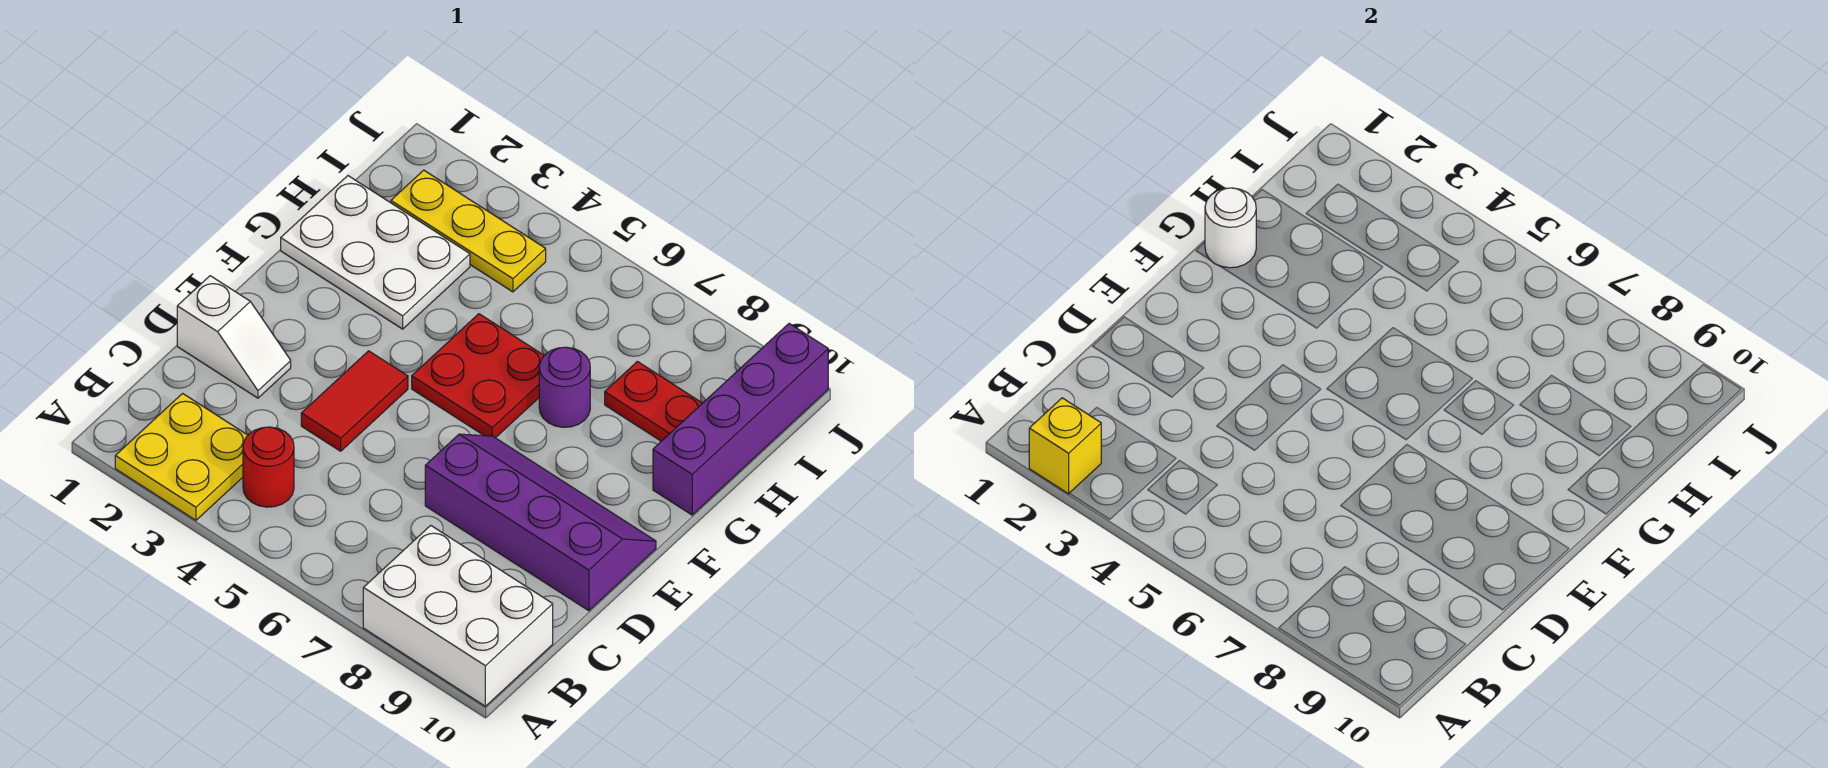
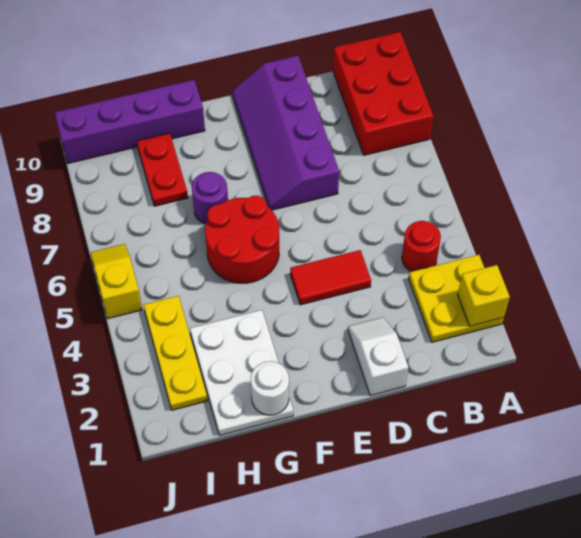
white brick A8:B10 level 1 -> red brick A8:B10 level 1
red plate F5:G6 level 1 -> red round brick F5:G6 level 1
none -> yellow slope J5:J6 level 1 top 5

